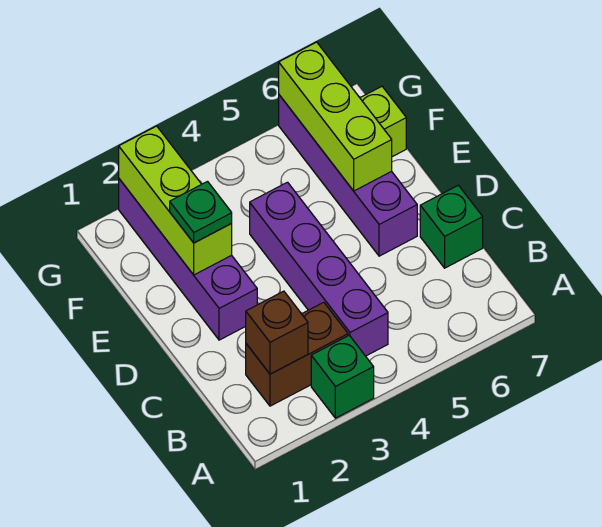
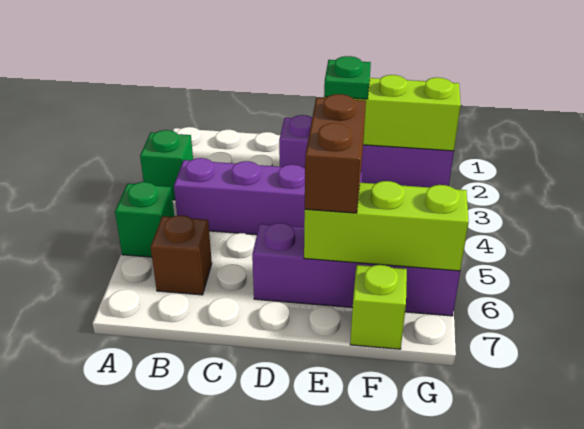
brown brick B2:B3 level 1 -> brown brick E5:E6 level 3
brown brick B2 level 2 -> brown brick B6 level 1
green brick C7 level 1 -> green brick A5 level 1

